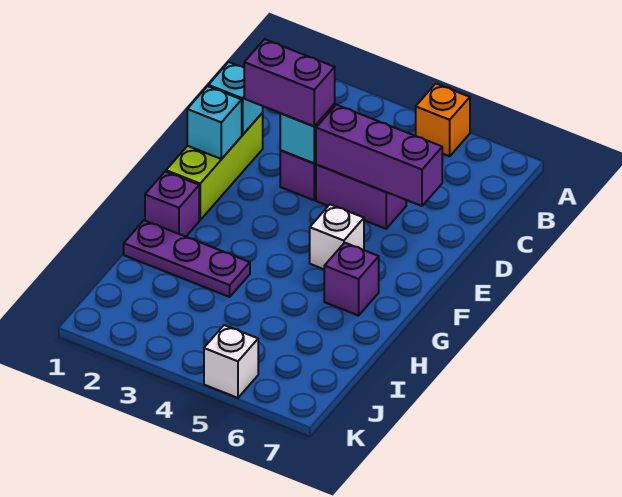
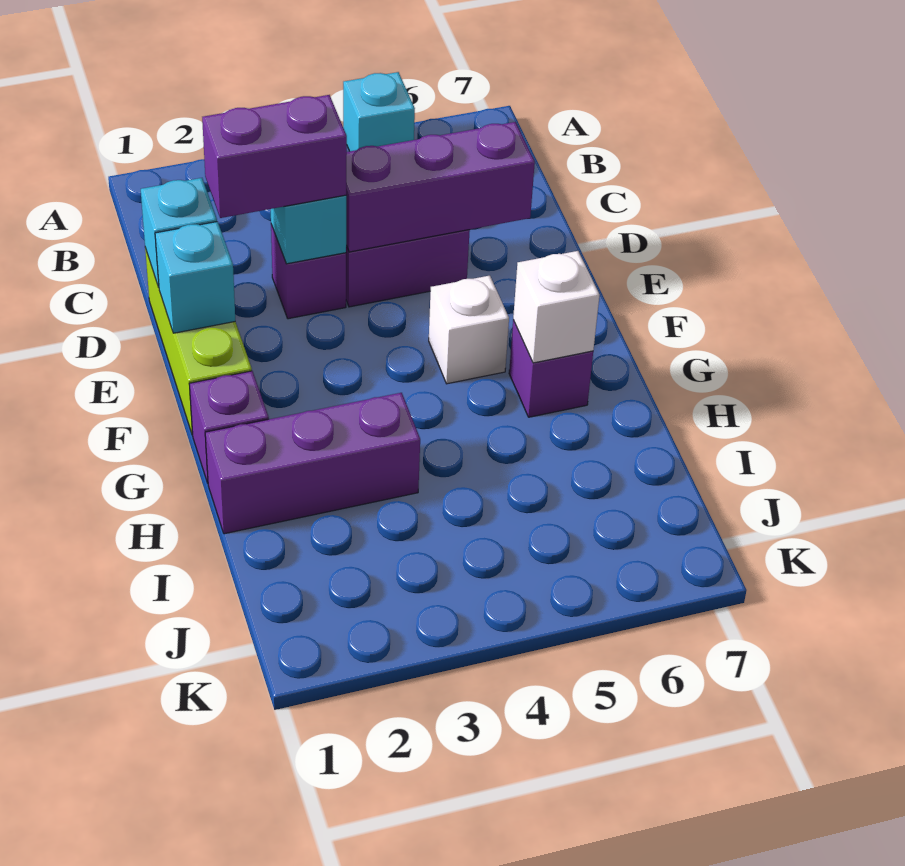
orange brick A5 level 1 -> cyan brick A5 level 1
purple plate H1:H3 level 1 -> purple brick H1:H3 level 1
white brick K5 level 1 -> white brick G6 level 2

